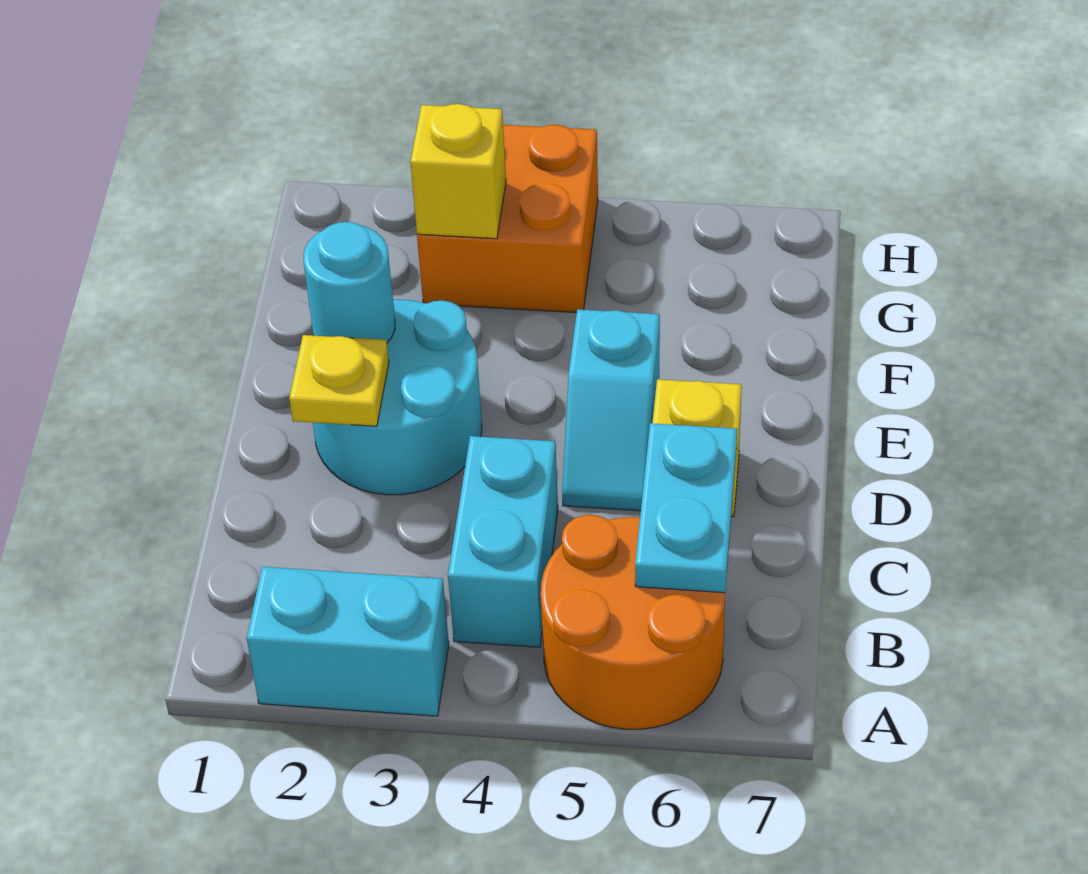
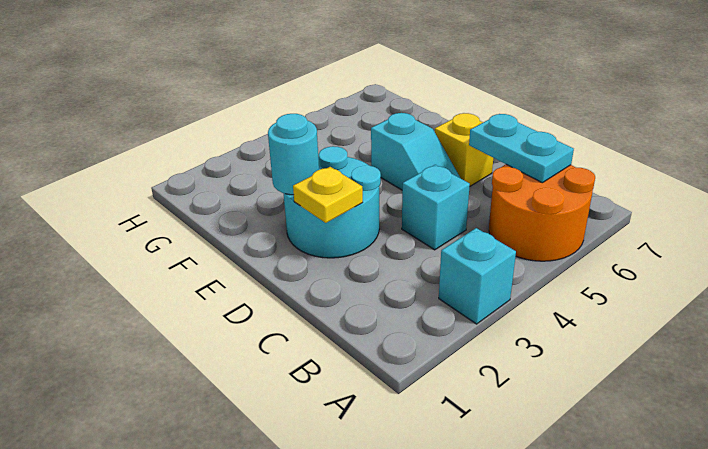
cyan brick A2:A3 level 1 -> cyan brick A3 level 1
cyan brick B4:C4 level 1 -> cyan brick C4 level 1
orange brick G3:H4 level 1 -> none
yellow brick G3 level 2 -> none

